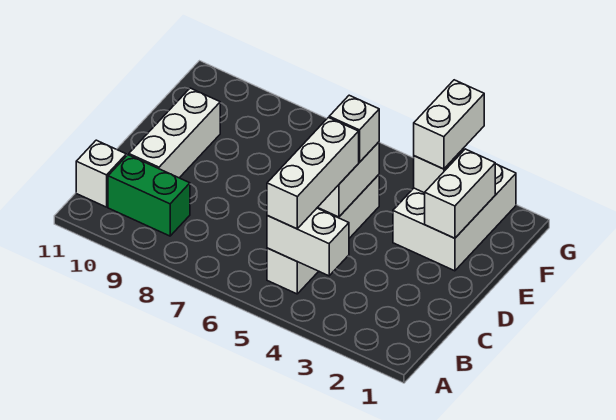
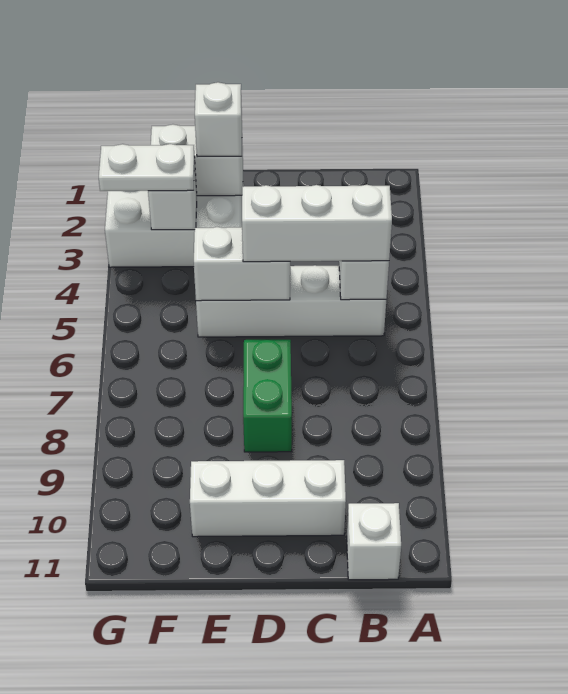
green brick B9:B10 level 1 -> green brick D7:D8 level 1
white brick E5 level 3 -> white brick E2 level 3
white brick F3:G3 level 3 -> white plate F3:G3 level 3

